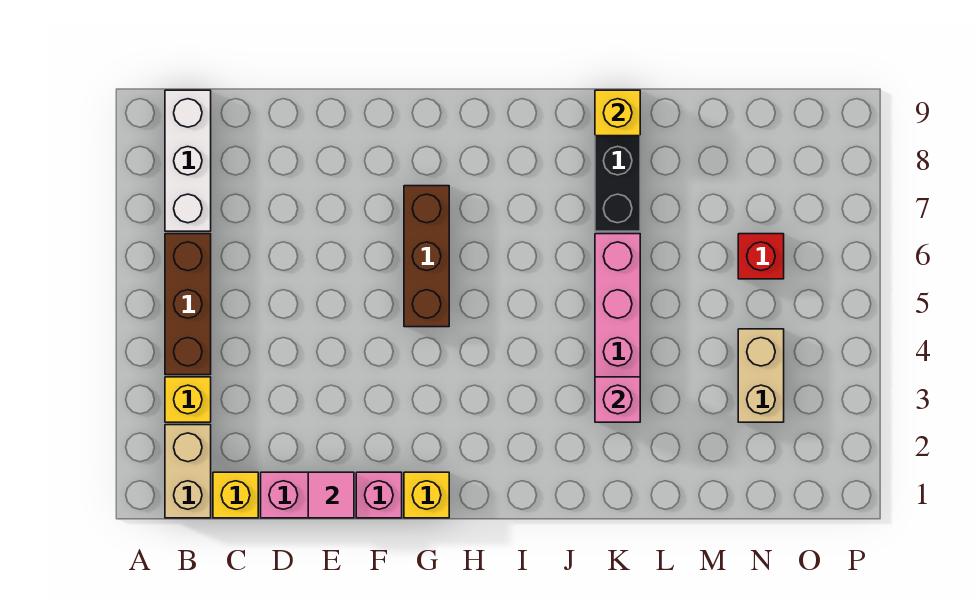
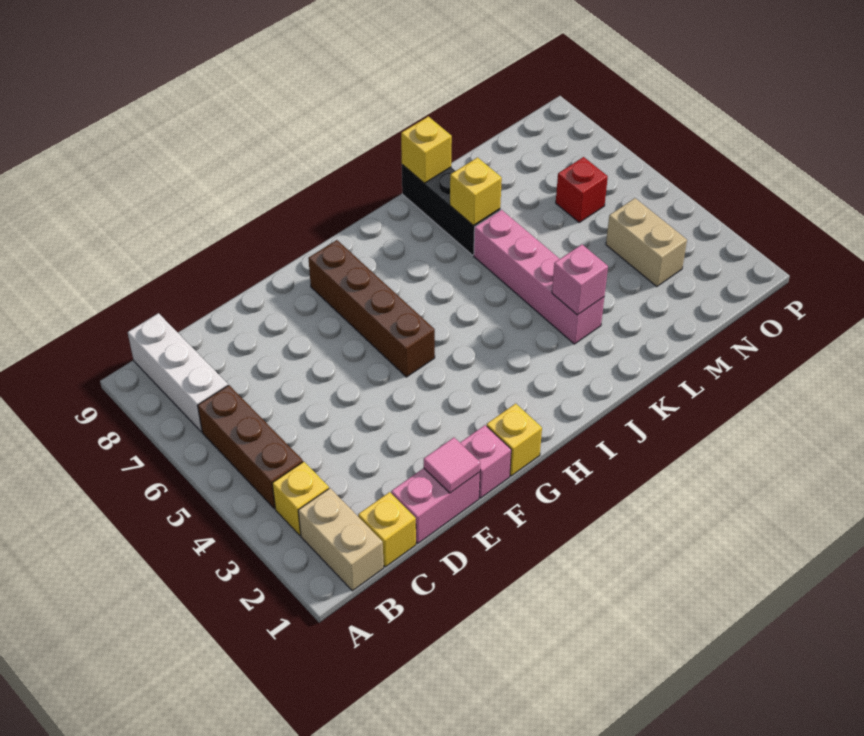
brown brick G5:G7 level 1 -> brown brick G5:G8 level 1
none -> yellow brick K7 level 2

